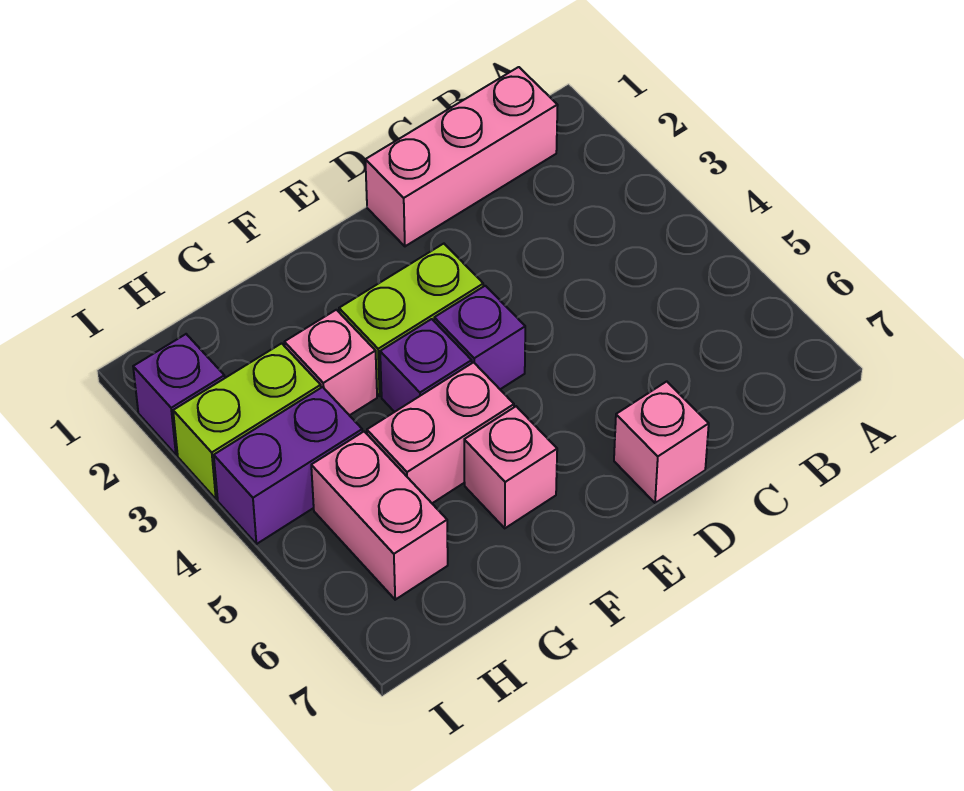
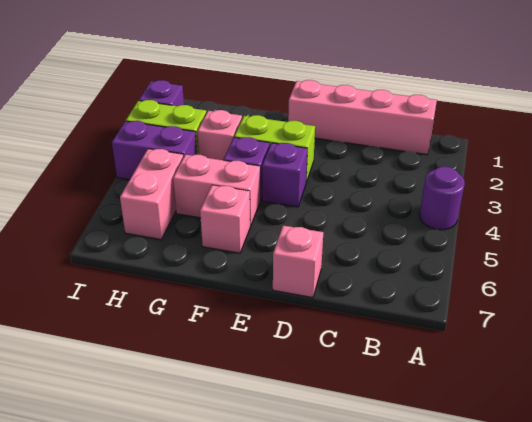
none -> purple round brick A4 level 1
pink brick B1:D1 level 1 -> pink brick B1:E1 level 1

